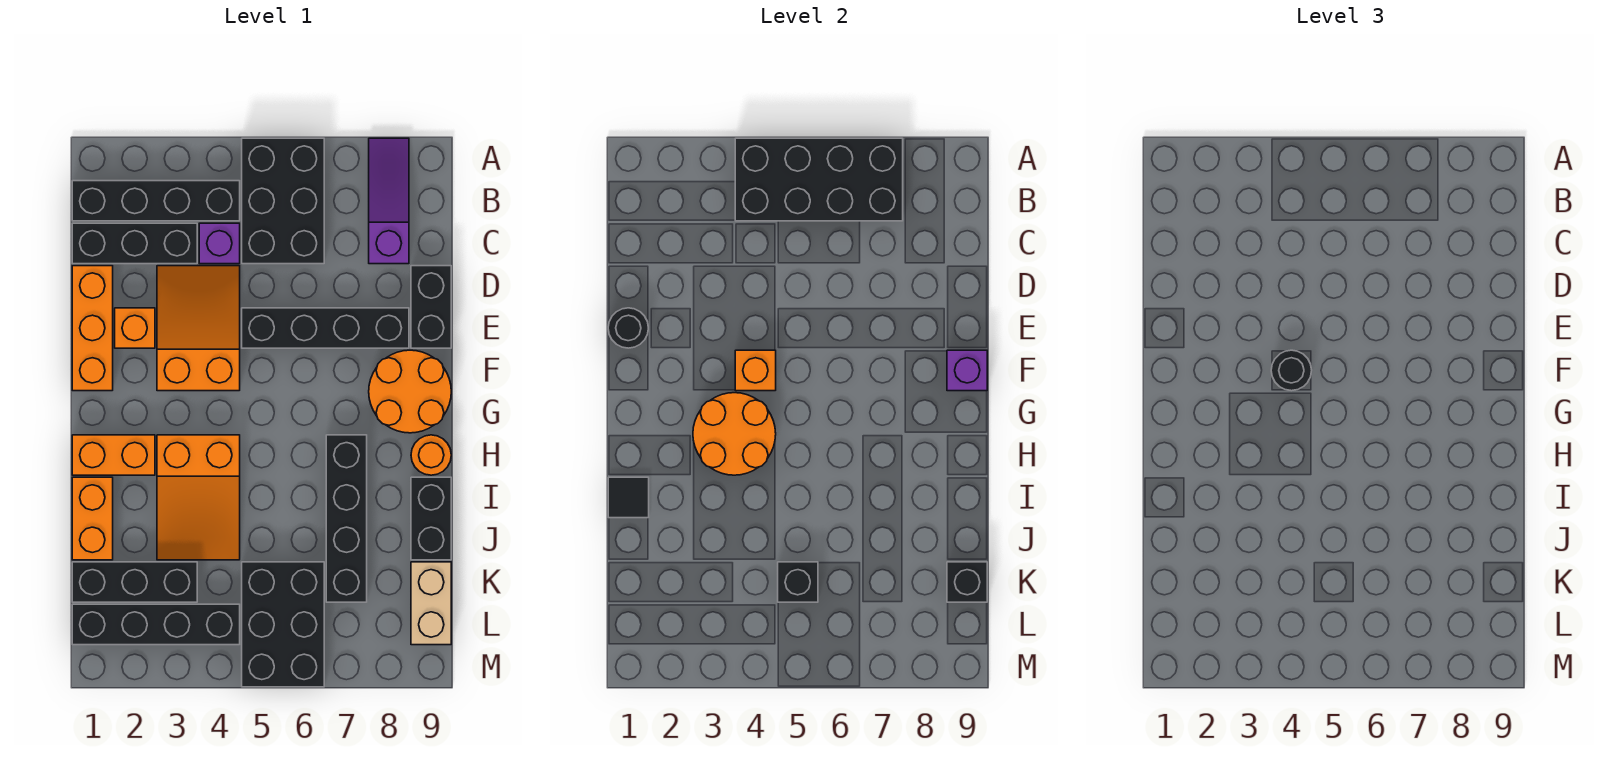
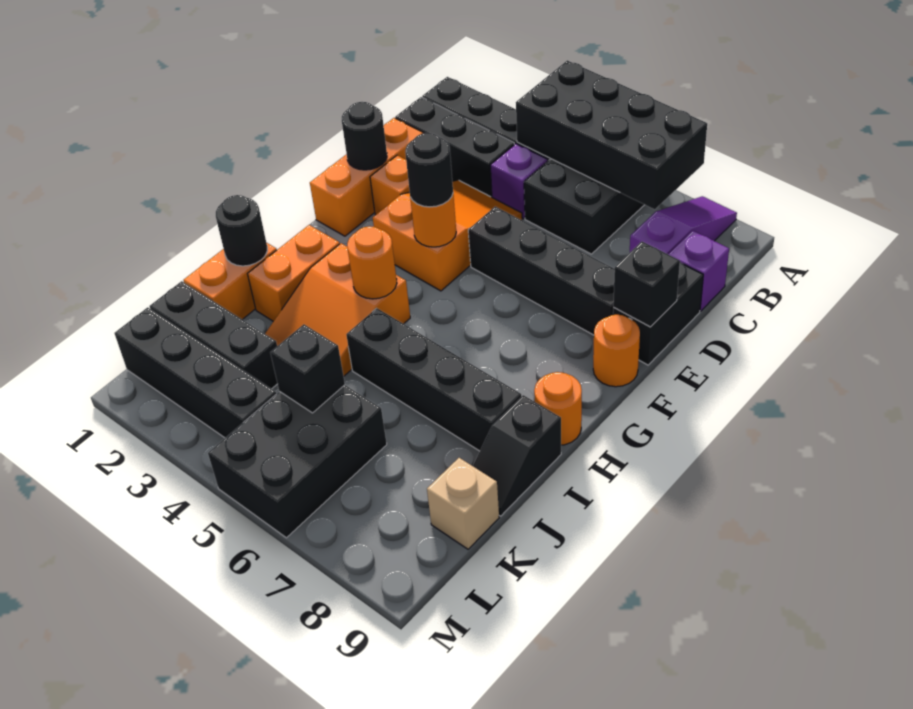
orange brick F4 level 2 -> orange round brick F4 level 2
orange round brick F8:G9 level 1 -> orange round brick F9 level 1
purple brick F9 level 2 -> purple brick C9 level 1
orange round brick G3:H4 level 2 -> orange round brick H4 level 2
orange brick H1:H2 level 1 -> orange brick H2:I2 level 1
black brick H7:K7 level 1 -> black brick I5:I8 level 1
black tile I1 level 2 -> black round brick I1 level 2
black brick I9:J9 level 1 -> black slope I9:J9 level 1 top I
tan brick K9:L9 level 1 -> tan brick K9 level 1
black brick K9 level 2 -> black brick E9 level 2

